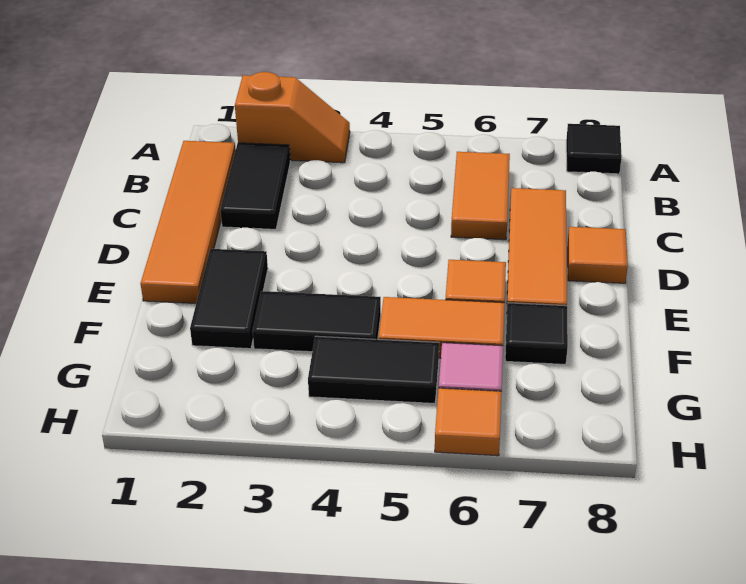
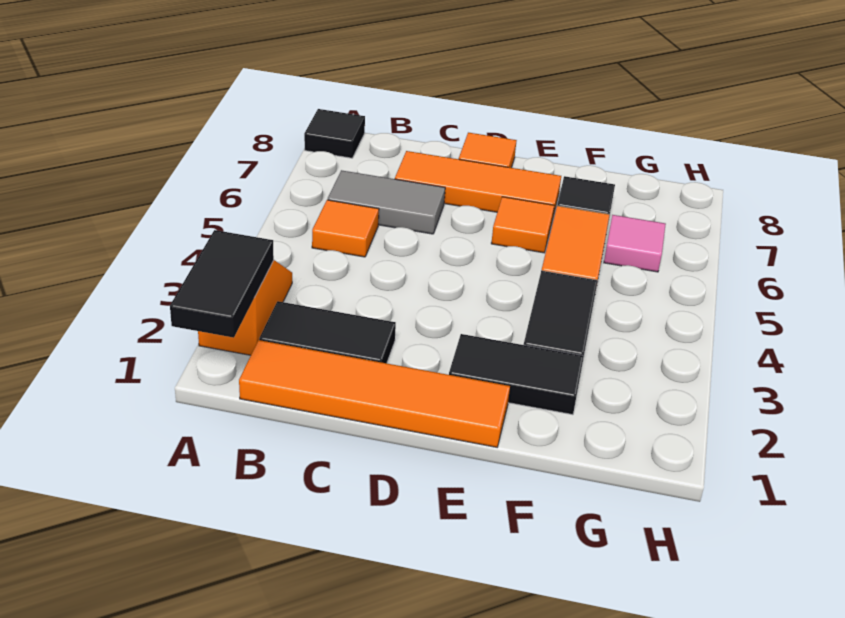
orange tile B6:C6 level 1 -> grey tile B6:C6 level 1
black tile G4:G5 level 1 -> black tile A1:A2 level 2
orange tile H6 level 1 -> orange tile B5 level 1

